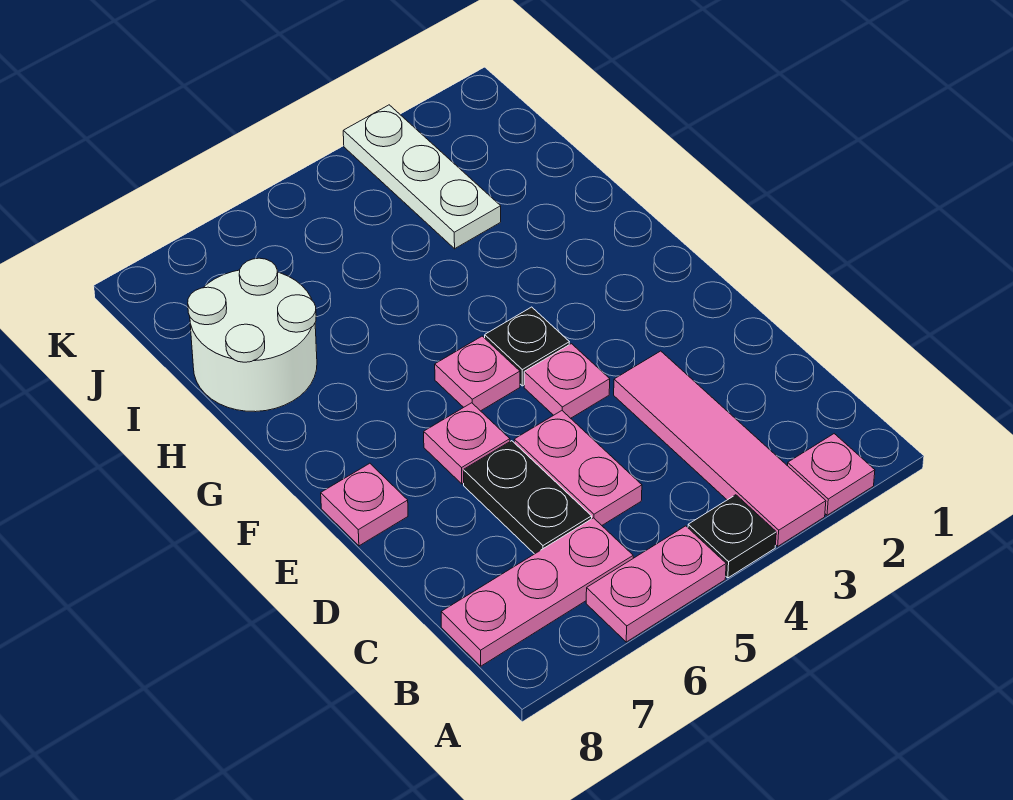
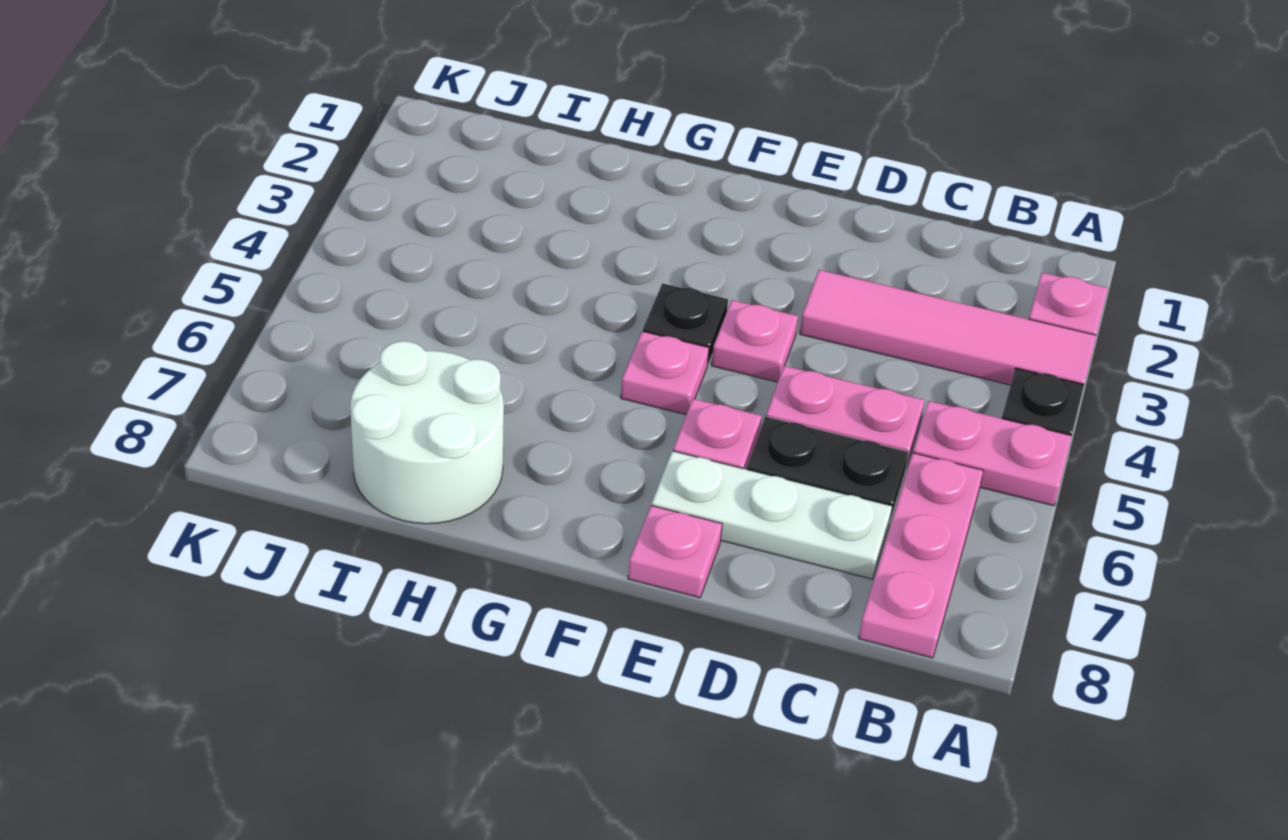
pink plate A5:A6 level 1 -> pink plate A5:B5 level 1
white plate I3:K3 level 1 -> white plate C7:E7 level 1

